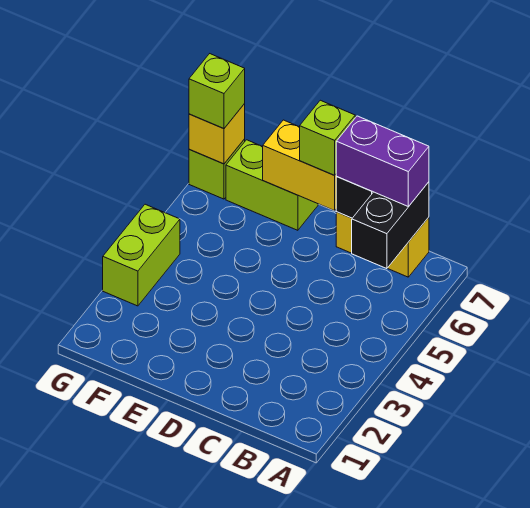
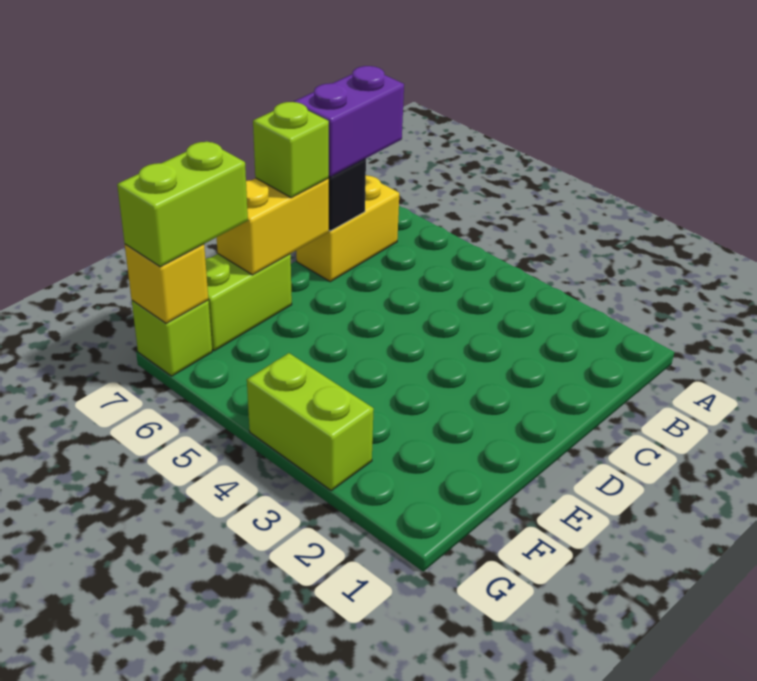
black brick B6:B7 level 2 -> none
lime brick G7 level 3 -> lime brick F7:G7 level 3

